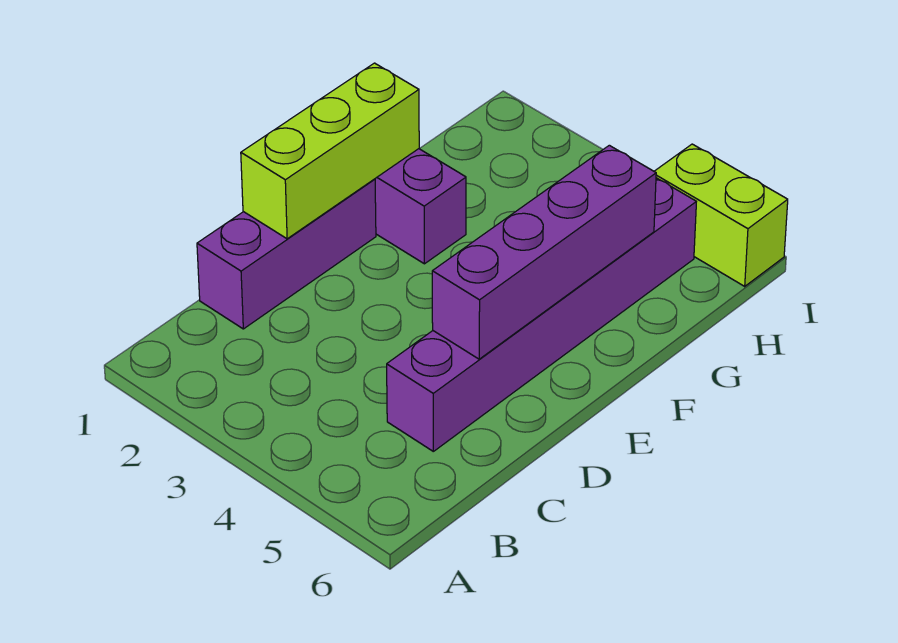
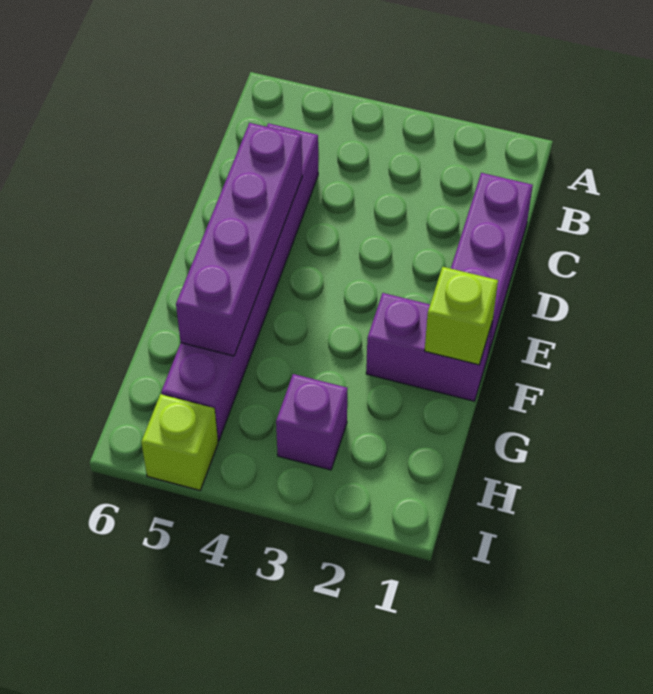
lime brick D1:F1 level 2 -> lime brick F1 level 2
none -> purple brick H3 level 1
lime brick I5:I6 level 1 -> lime brick I5 level 1

